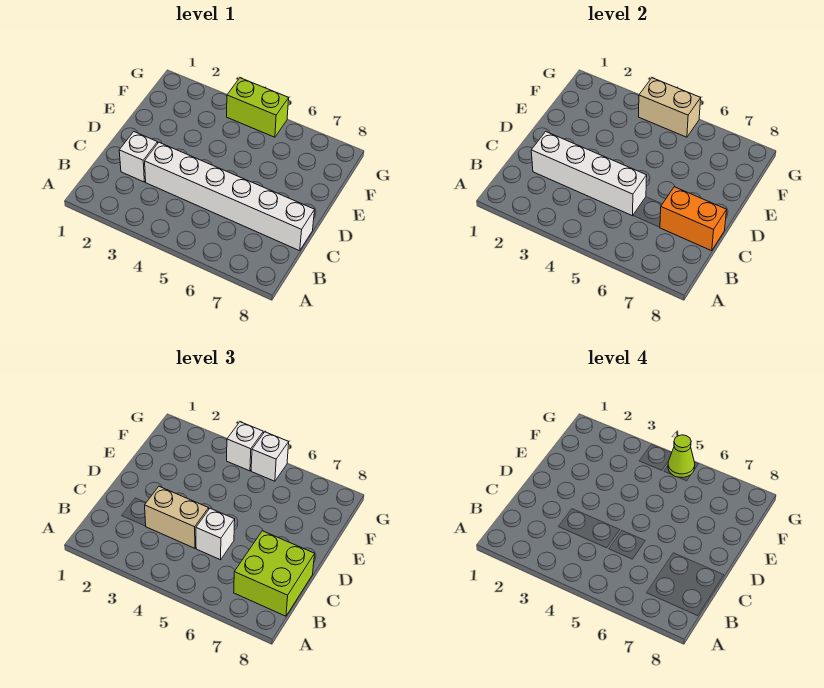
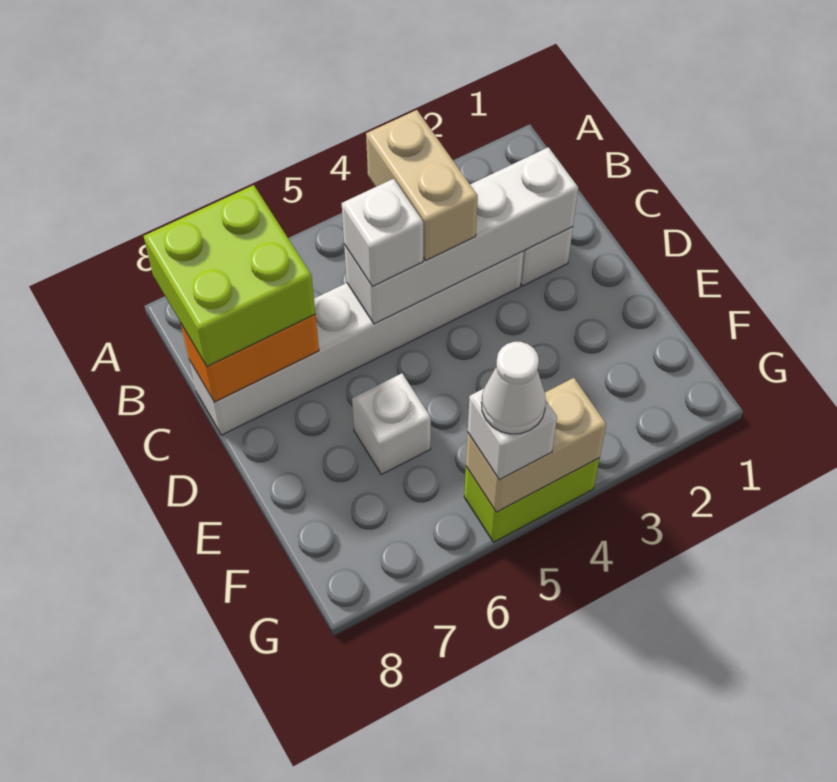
tan brick C3:C4 level 3 -> tan brick B4:C4 level 3
white brick G4 level 3 -> white brick E6 level 1
lime cone G5 level 4 -> white cone G5 level 4

